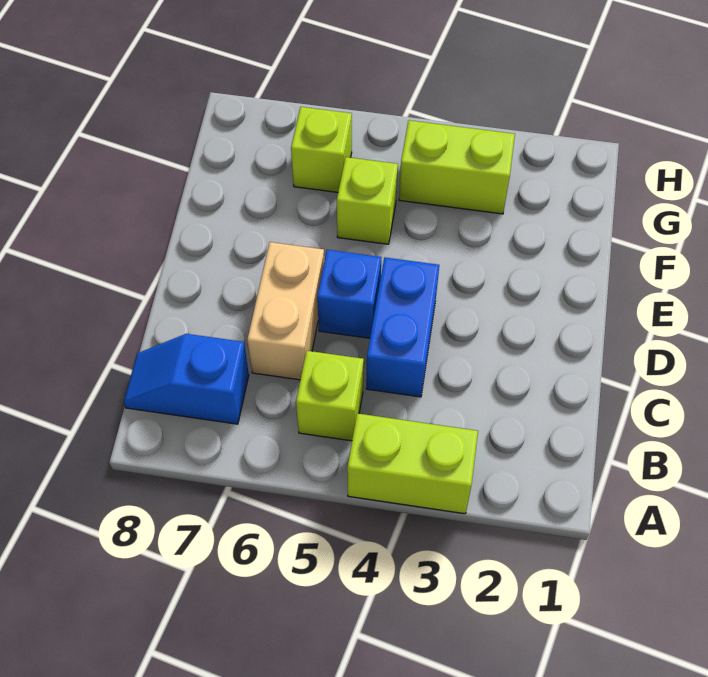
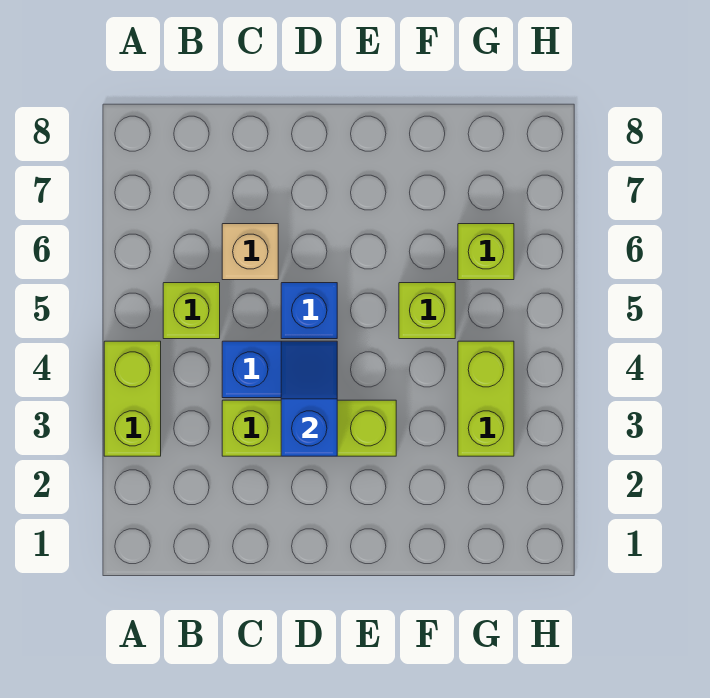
blue slope B7:B8 level 1 top 7 -> blue slope D3:D4 level 2 top 3
none -> lime brick C3:E3 level 1
tan brick C6:D6 level 1 -> tan brick C6 level 1

